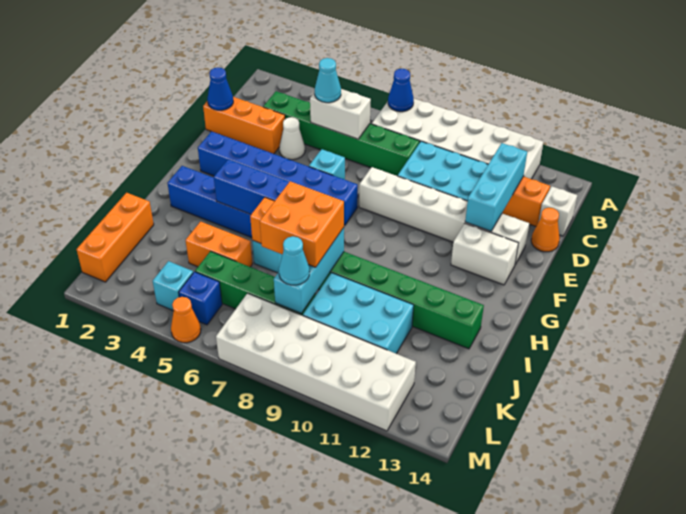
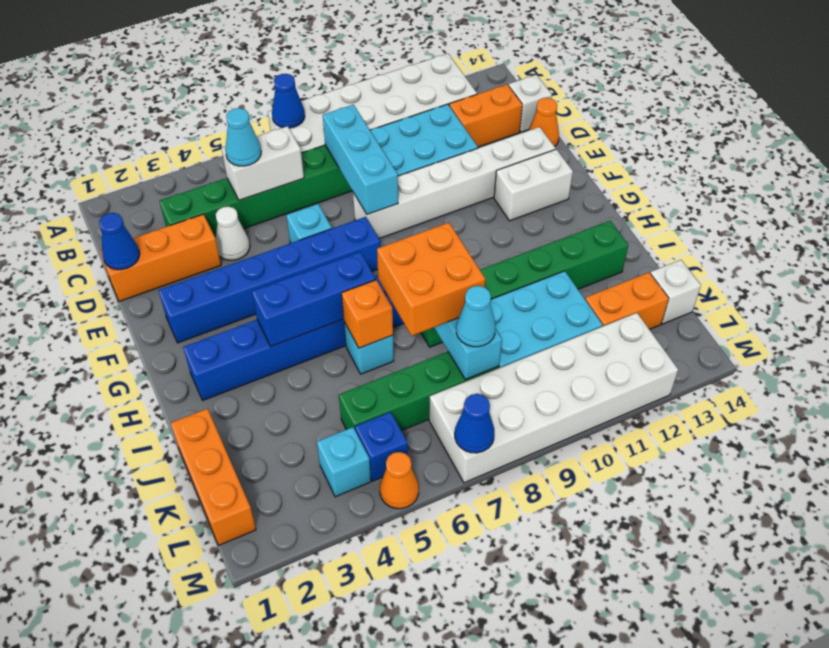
cyan brick C12:E12 level 2 -> cyan brick C8:E8 level 2
orange brick J4:J5 level 1 -> orange brick K12:K13 level 1
none -> white brick K14 level 1
none -> blue cone M7 level 2

